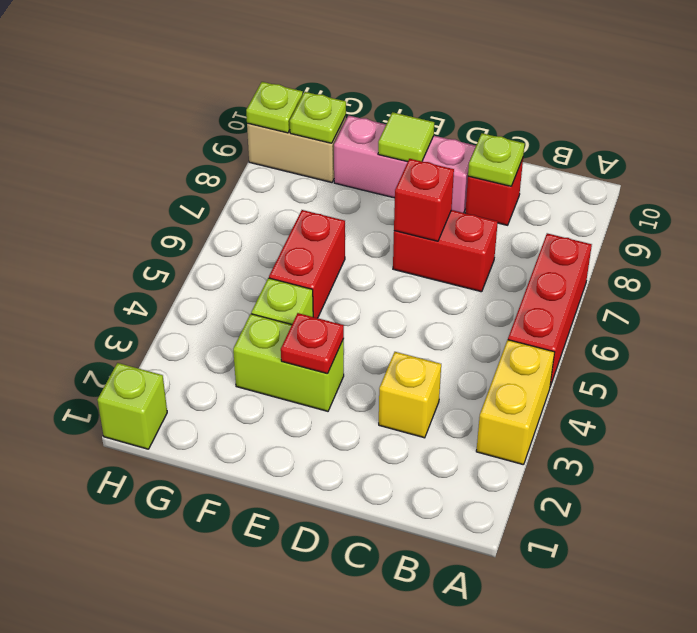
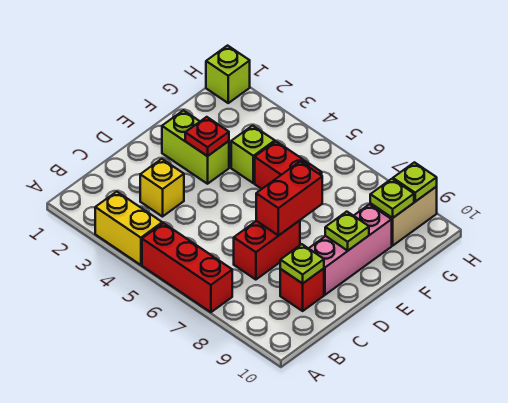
red brick D7 level 2 -> red brick D7:E7 level 2
lime brick E3:F3 level 1 -> lime brick E2:E3 level 1
lime tile E9 level 2 -> lime plate E9 level 2

